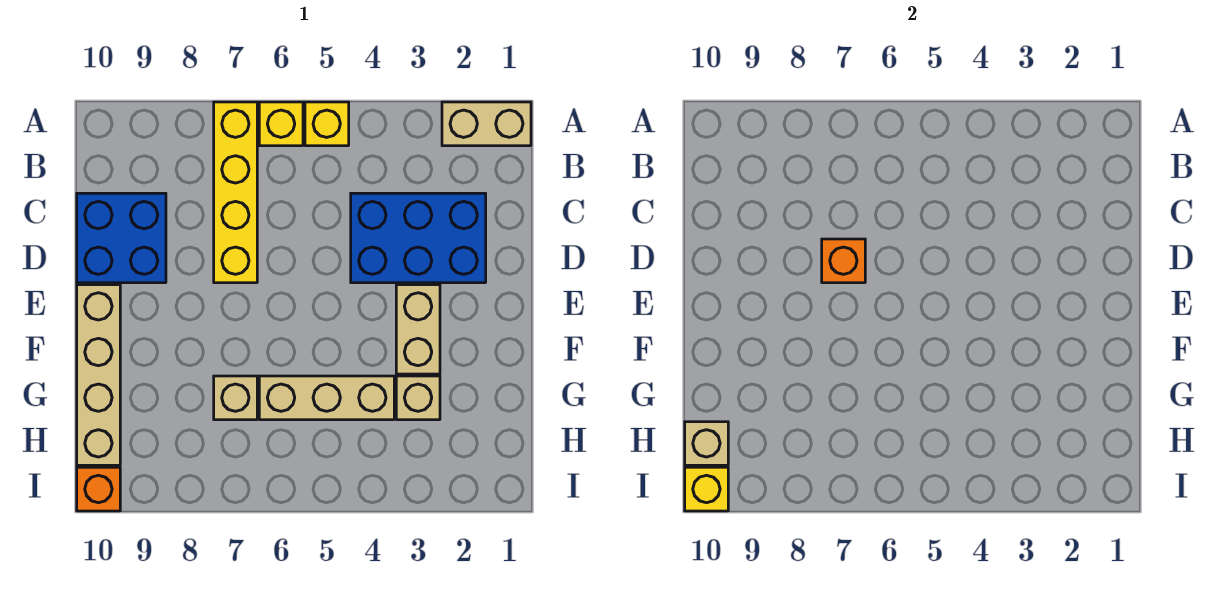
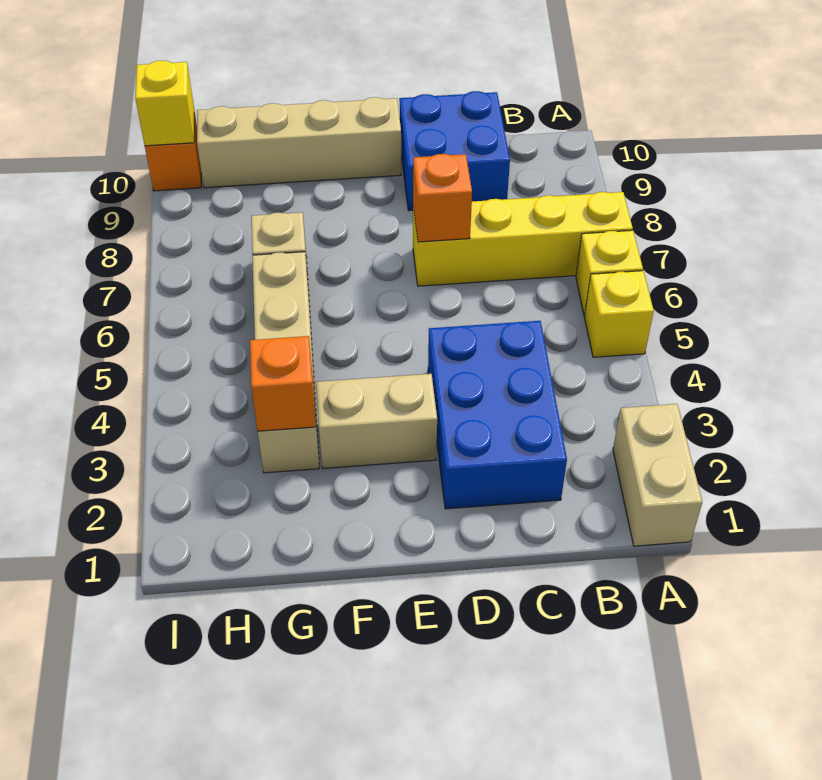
none -> orange brick G3 level 2
tan brick H10 level 2 -> none

